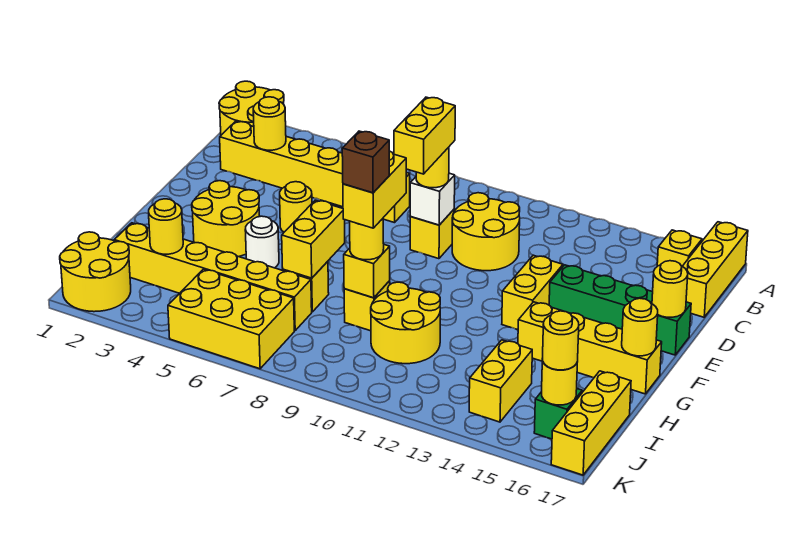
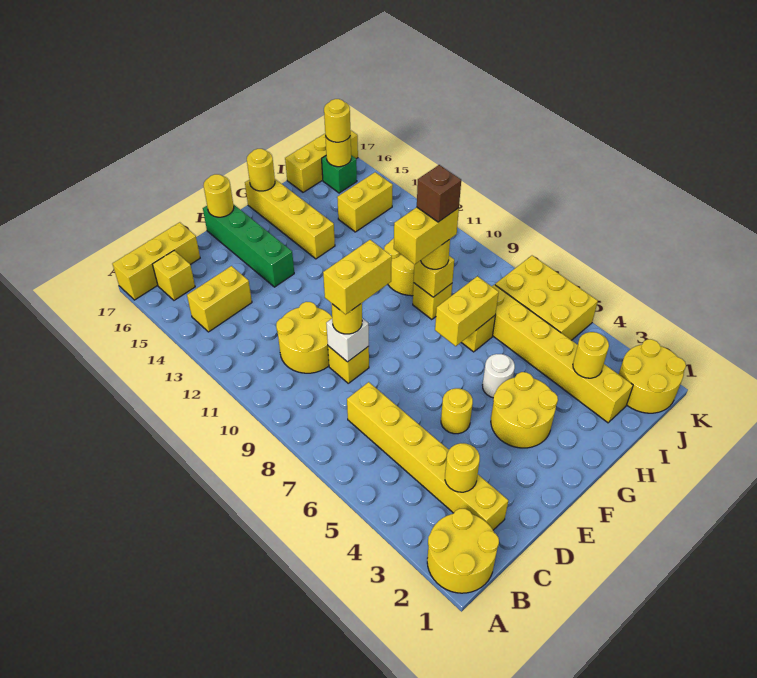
yellow brick E13:F13 level 1 -> yellow brick B14:C14 level 1

